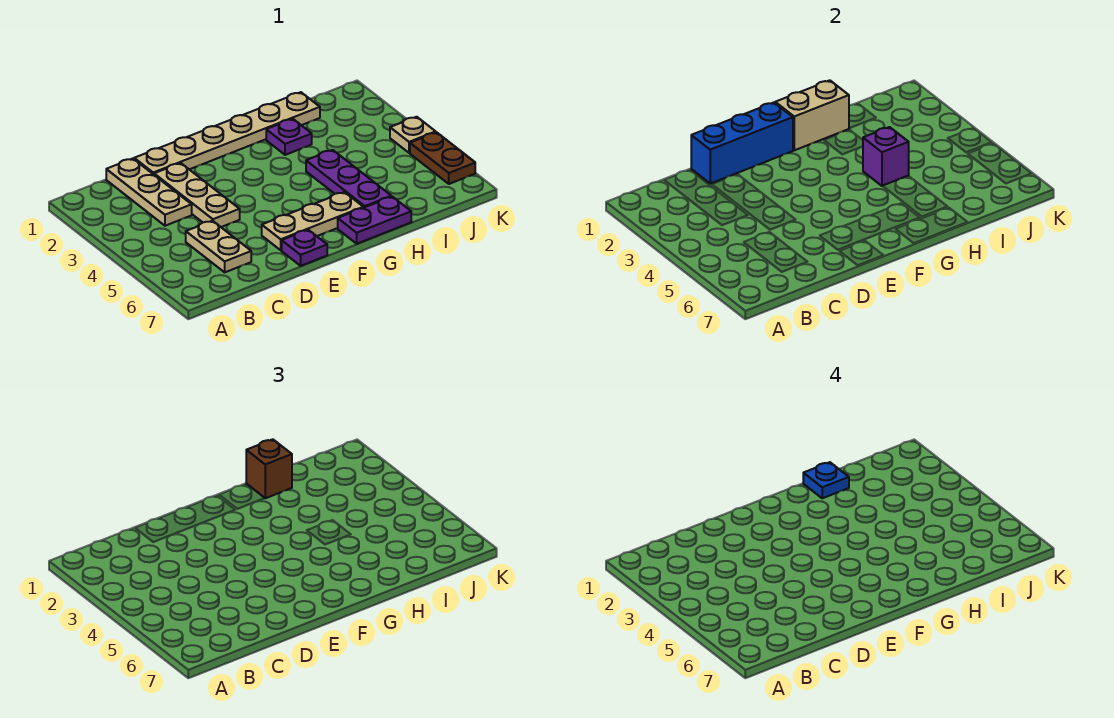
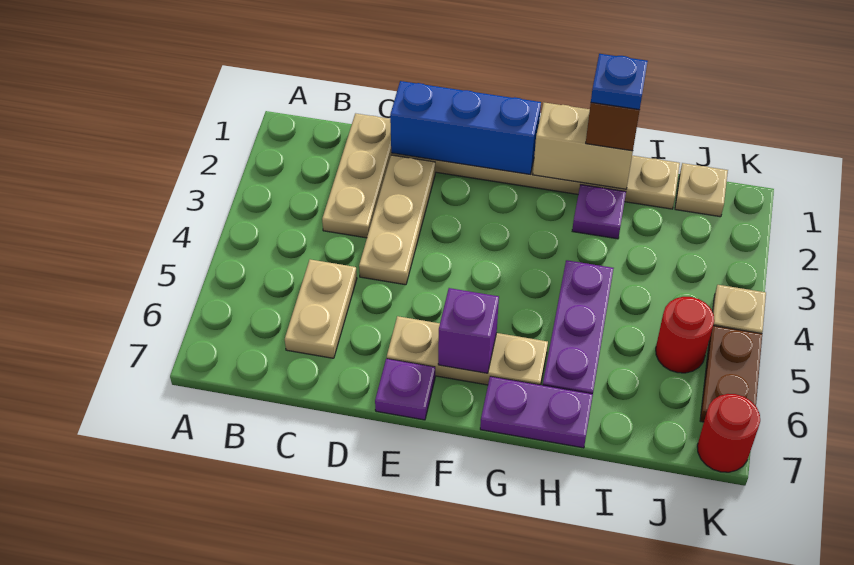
purple brick H4 level 2 -> purple brick F6 level 2
none -> tan plate J1 level 1
none -> red round brick J5 level 1
none -> red round brick K7 level 1

